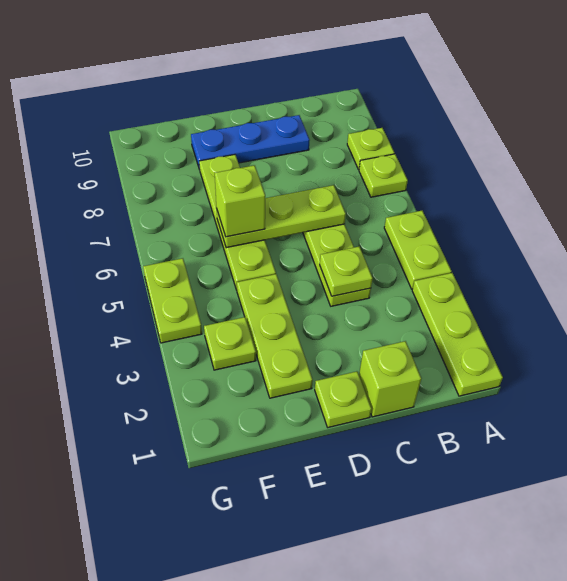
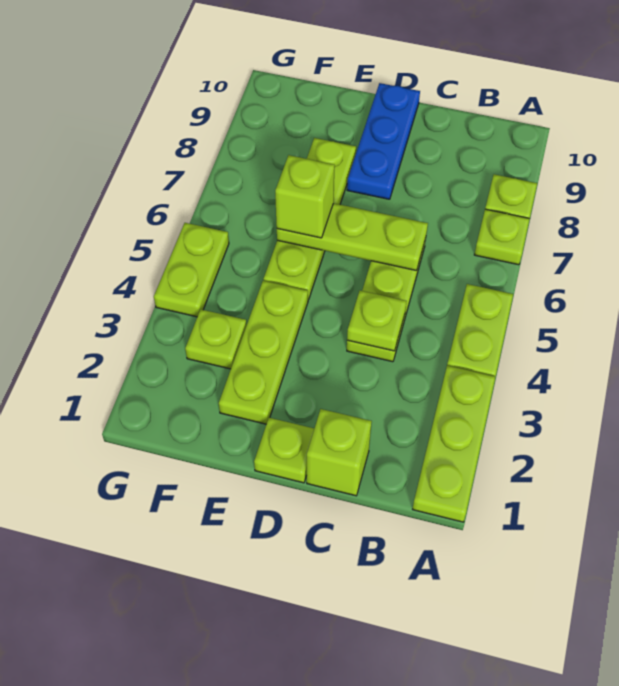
blue plate C9:E9 level 1 -> blue plate D8:D10 level 1

